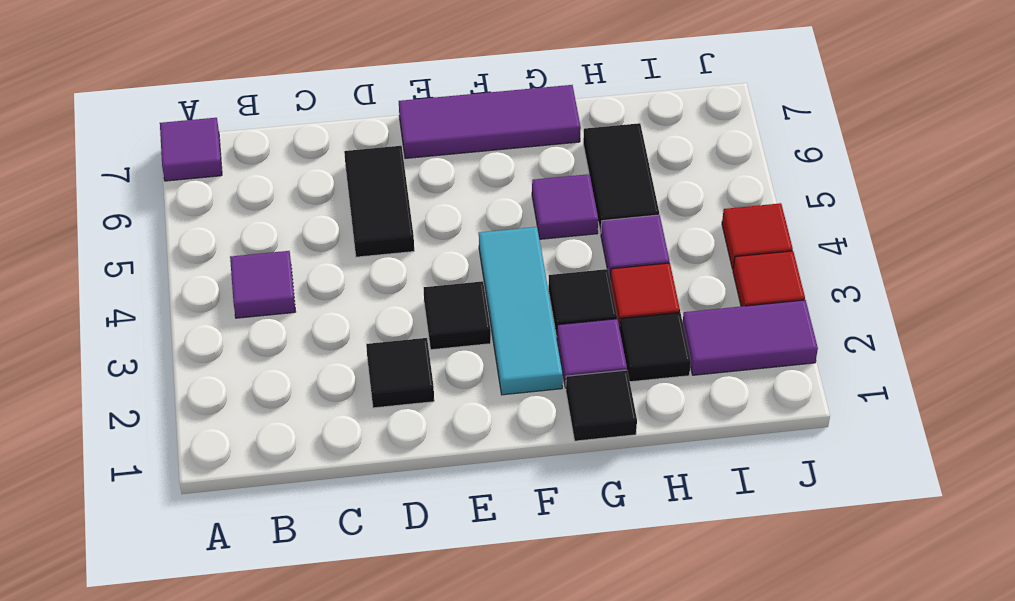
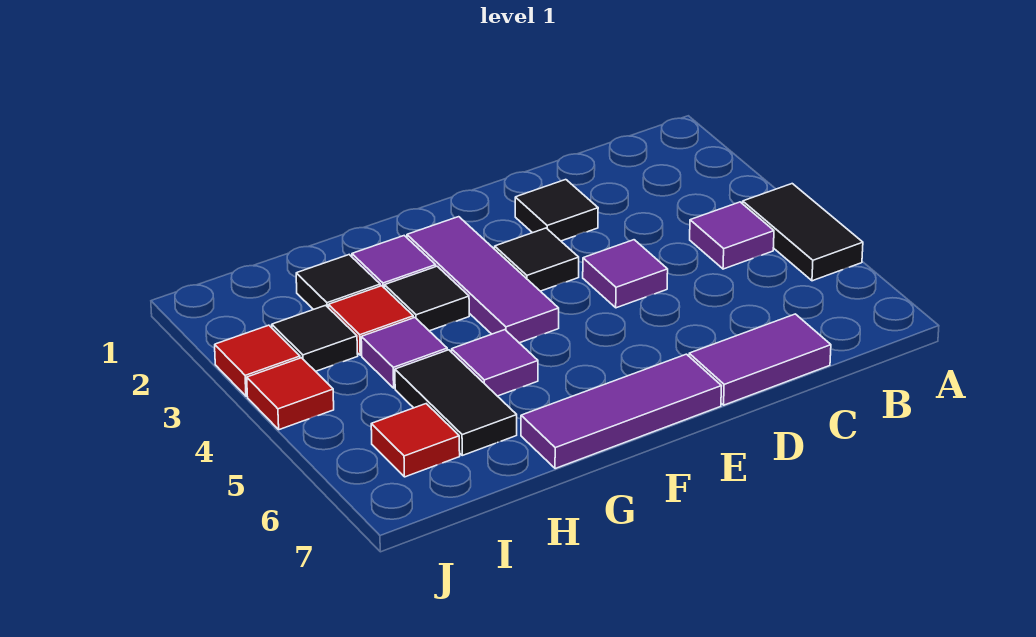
purple tile A7 level 1 -> purple tile D4 level 1
black tile D5:D6 level 1 -> black tile A4:A5 level 1
cyan tile F2:F4 level 1 -> purple tile F2:F4 level 1
black tile G1 level 1 -> black tile I3 level 1
purple tile I2:J2 level 1 -> purple tile C7:D7 level 1
none -> red tile I6 level 1

